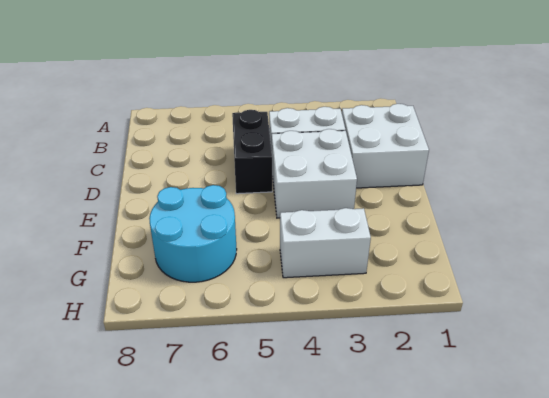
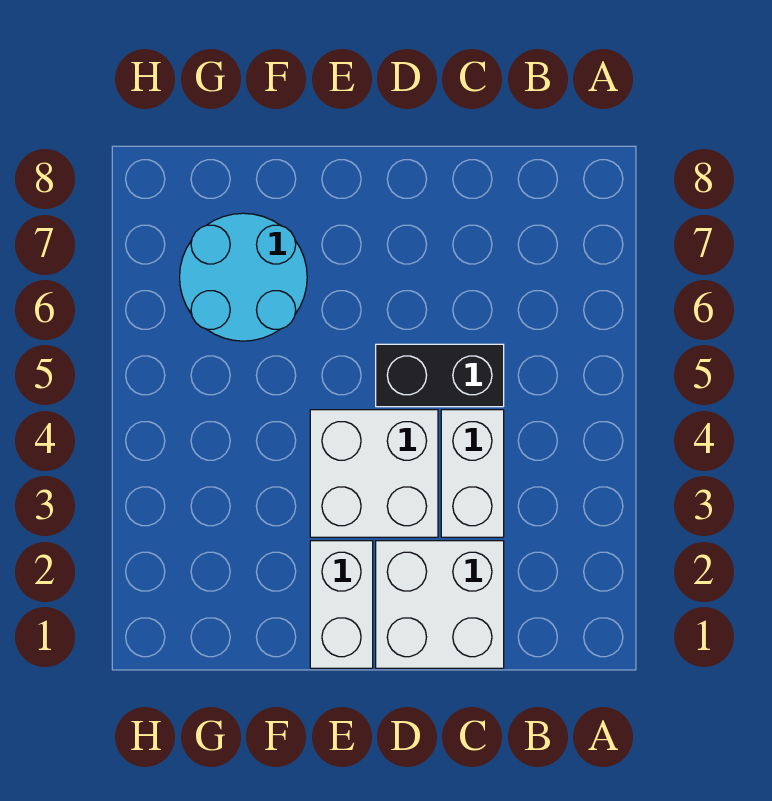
white brick G3:G4 level 1 -> white brick E1:E2 level 1

